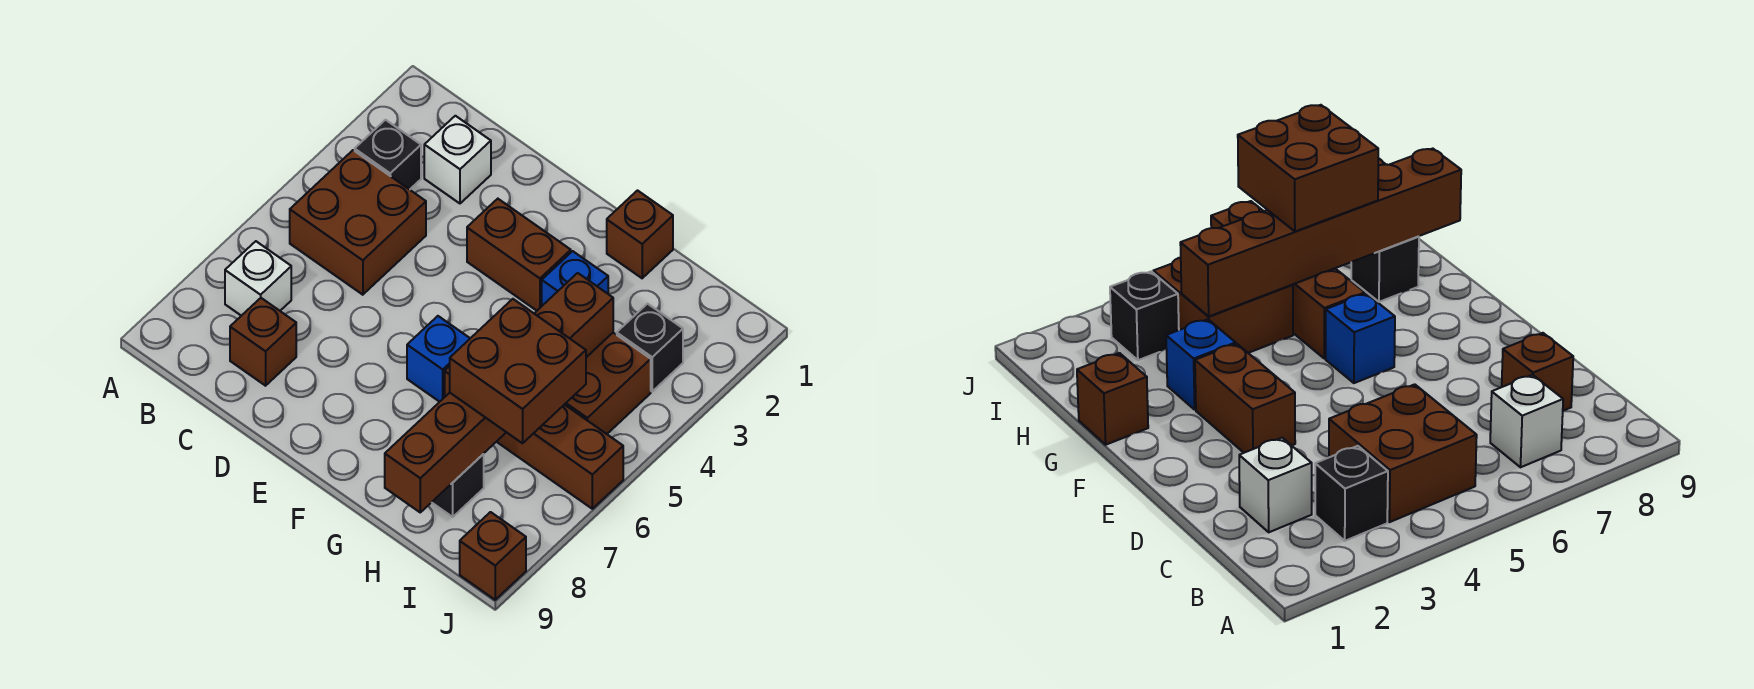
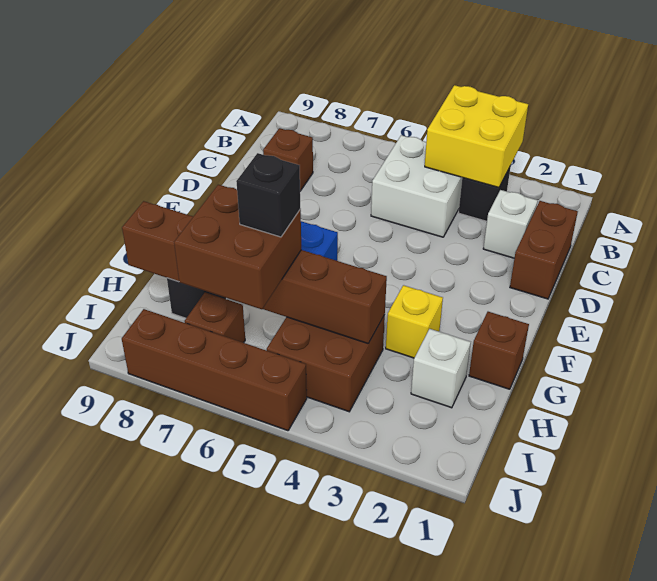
none -> yellow brick A3:B4 level 2
brown brick B4:C5 level 1 -> white brick B4:C5 level 1
white brick B7 level 1 -> white brick H2 level 1
brown brick E3:F3 level 1 -> brown brick C1:D1 level 1
blue brick G3 level 1 -> yellow brick G3 level 1
brown brick G6:J6 level 1 -> brown brick J5:J8 level 1
black brick I3 level 1 -> black brick H6 level 4
brown brick J9 level 1 -> brown brick I7 level 1

